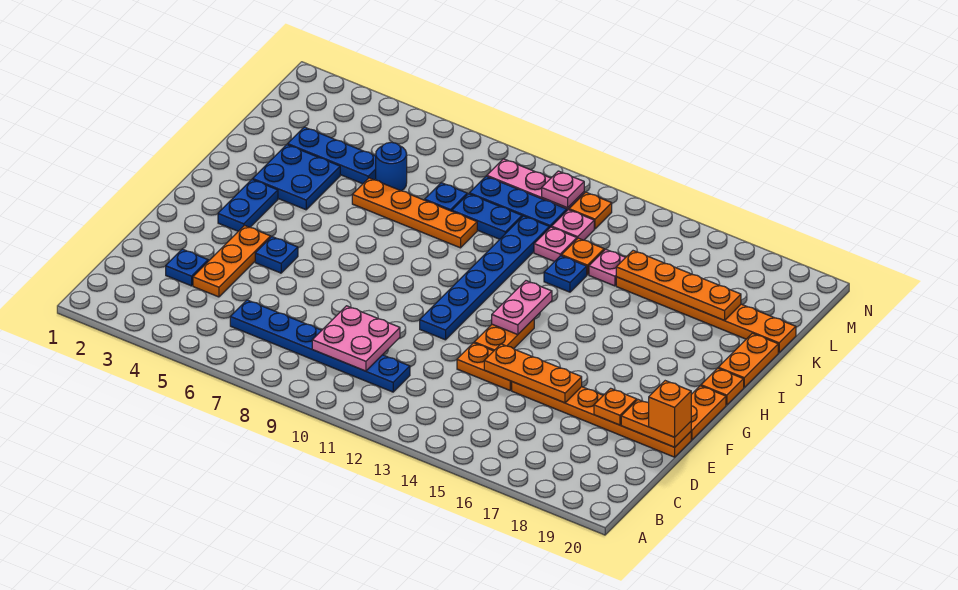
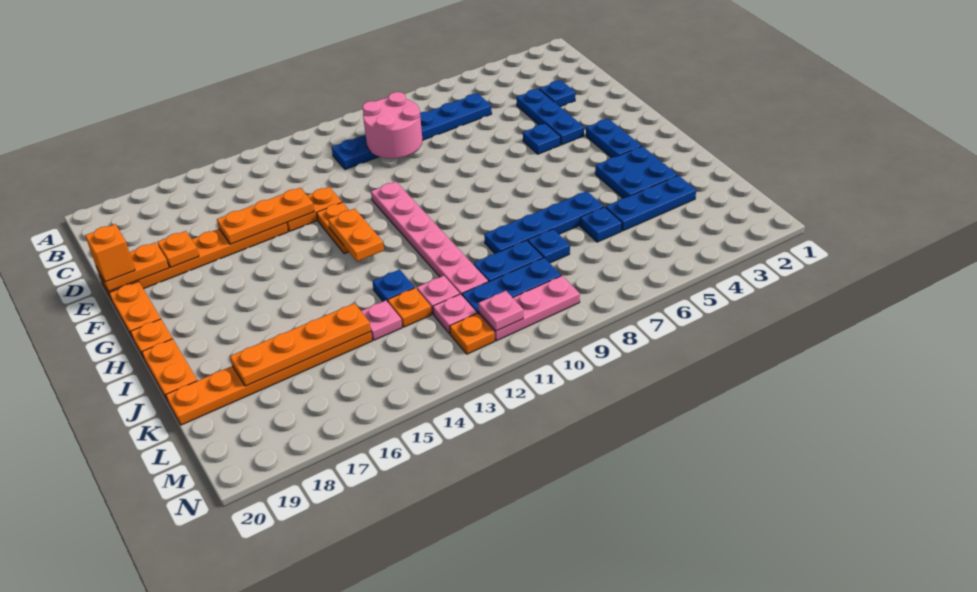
pink plate C9:D10 level 2 -> pink round brick C9:D10 level 2
orange plate D4:F4 level 1 -> blue plate D4:F4 level 1
blue plate F11:K11 level 1 -> pink plate F11:K11 level 1
pink plate G13:H13 level 2 -> orange plate G13:H13 level 2
orange plate J6:J9 level 1 -> blue plate J6:J9 level 1
blue round brick K6 level 1 -> blue plate K6 level 1

